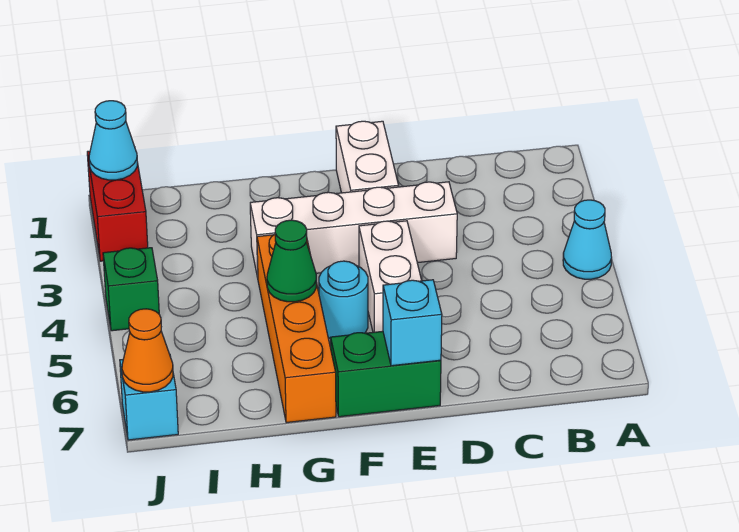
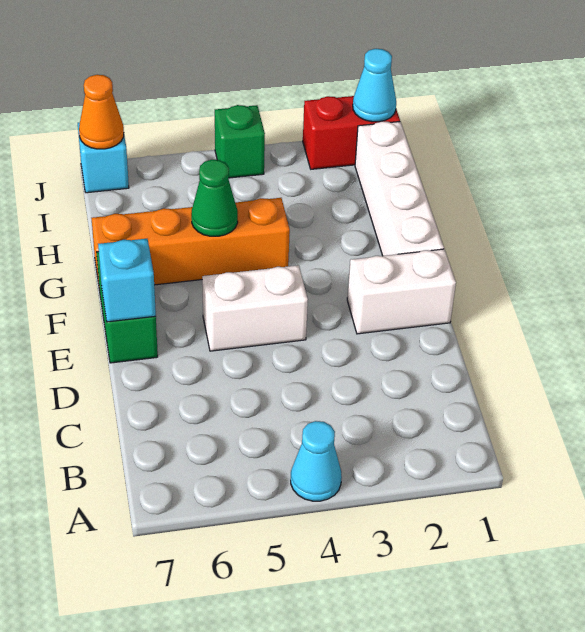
white brick D3:G3 level 1 -> white brick F1:I1 level 1
cyan round brick F5 level 1 -> none

